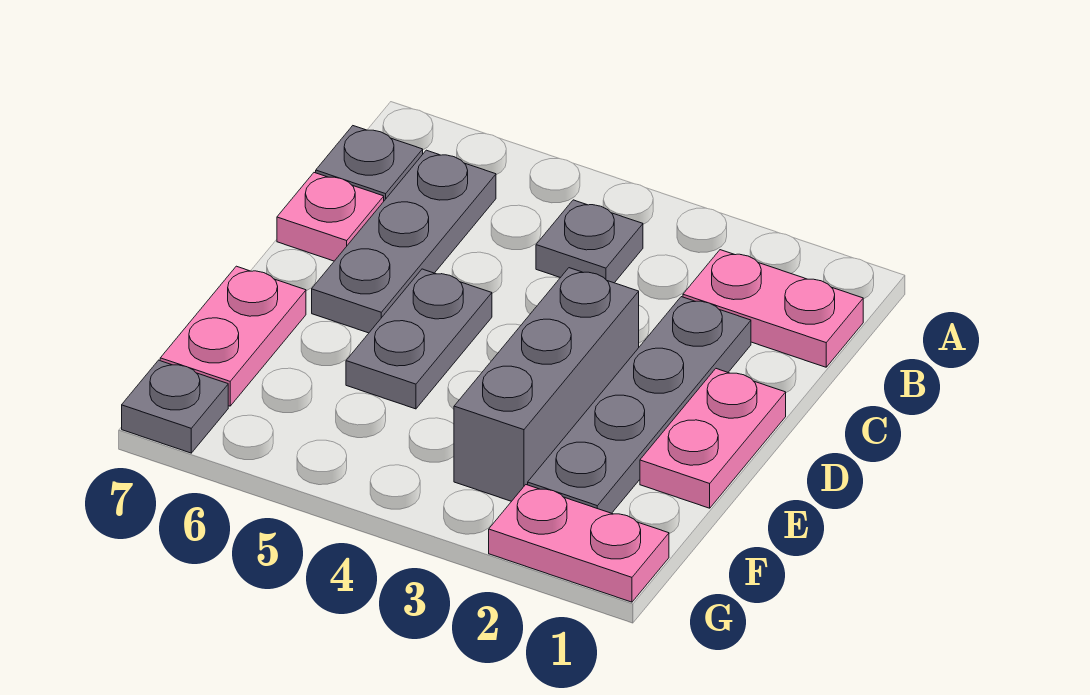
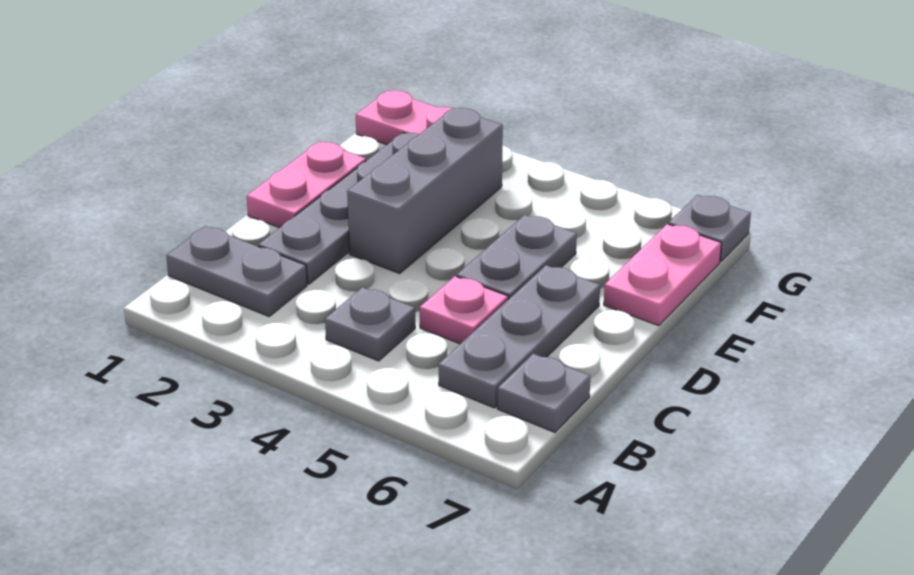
pink plate B1:B2 level 1 -> grey plate B1:B2 level 1
pink plate C7 level 1 -> pink plate C5 level 1

